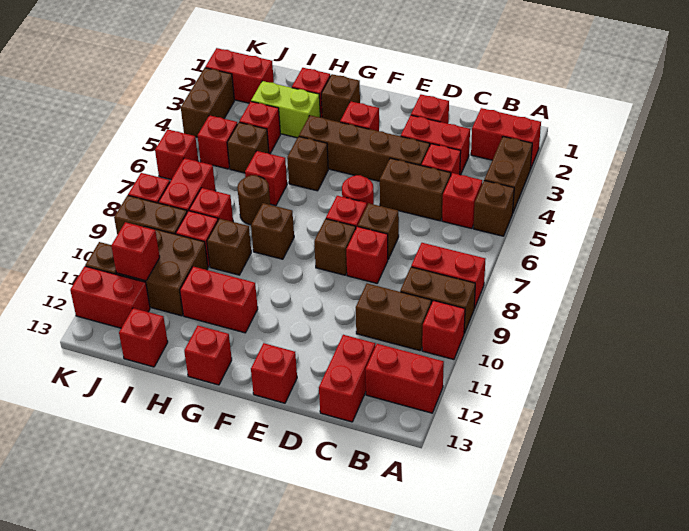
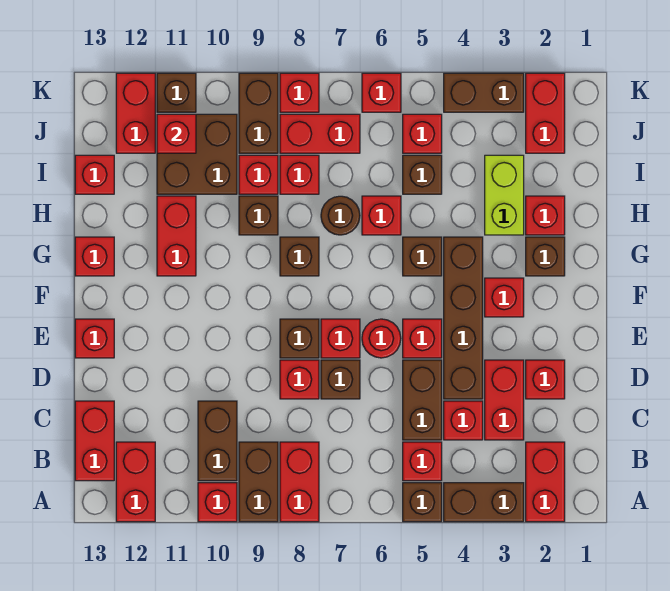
red brick C12:C13 level 1 -> red brick B13:C13 level 1
red brick I4 level 1 -> red brick E5 level 1

